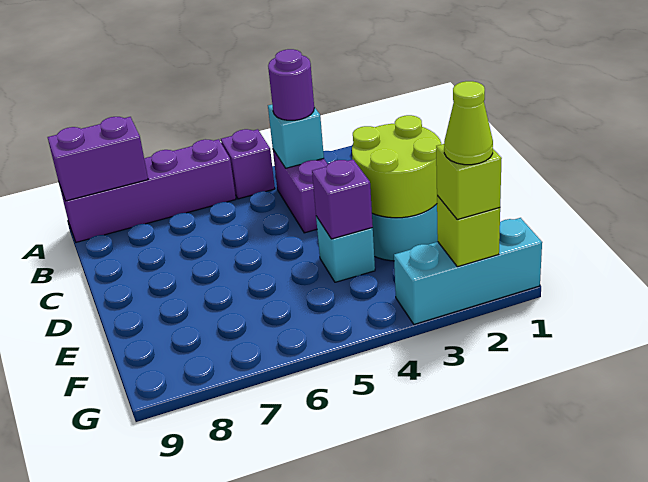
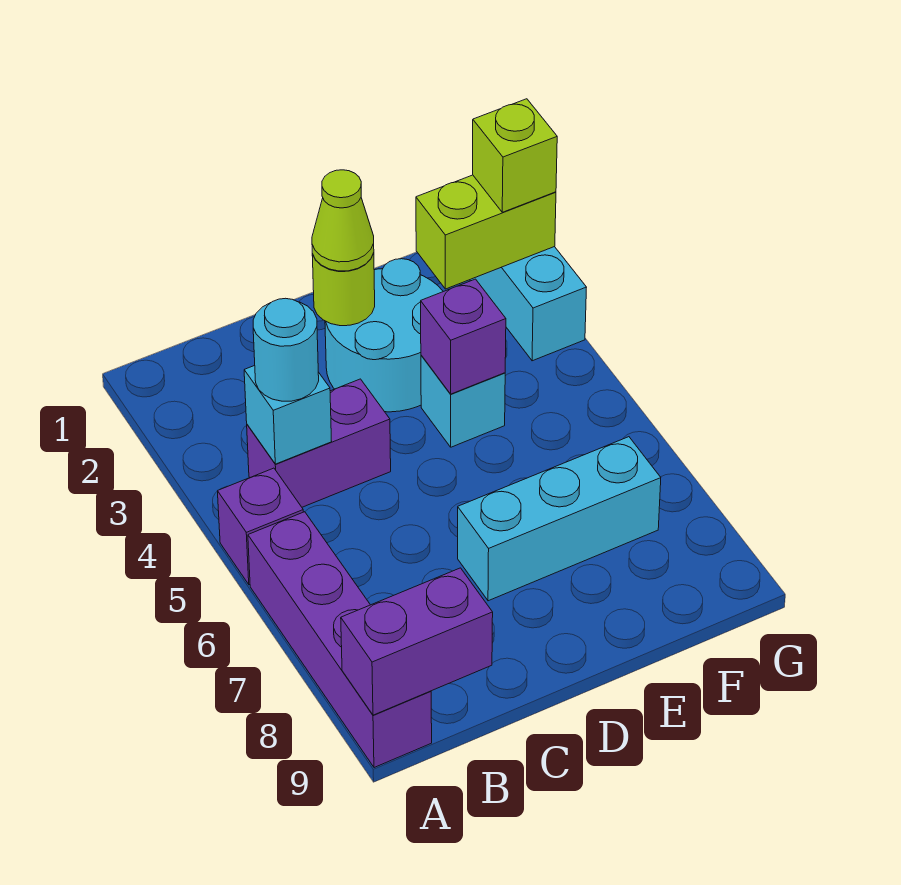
purple brick A8:A9 level 2 -> purple brick A9:B9 level 2
purple round brick B4 level 3 -> cyan round brick B4 level 3
lime round brick D2:E3 level 2 -> lime round brick D2 level 2
none -> cyan brick D7:F7 level 1
lime brick G2 level 2 -> lime brick F2:G2 level 2
lime cone G2 level 4 -> lime cone D2 level 3

